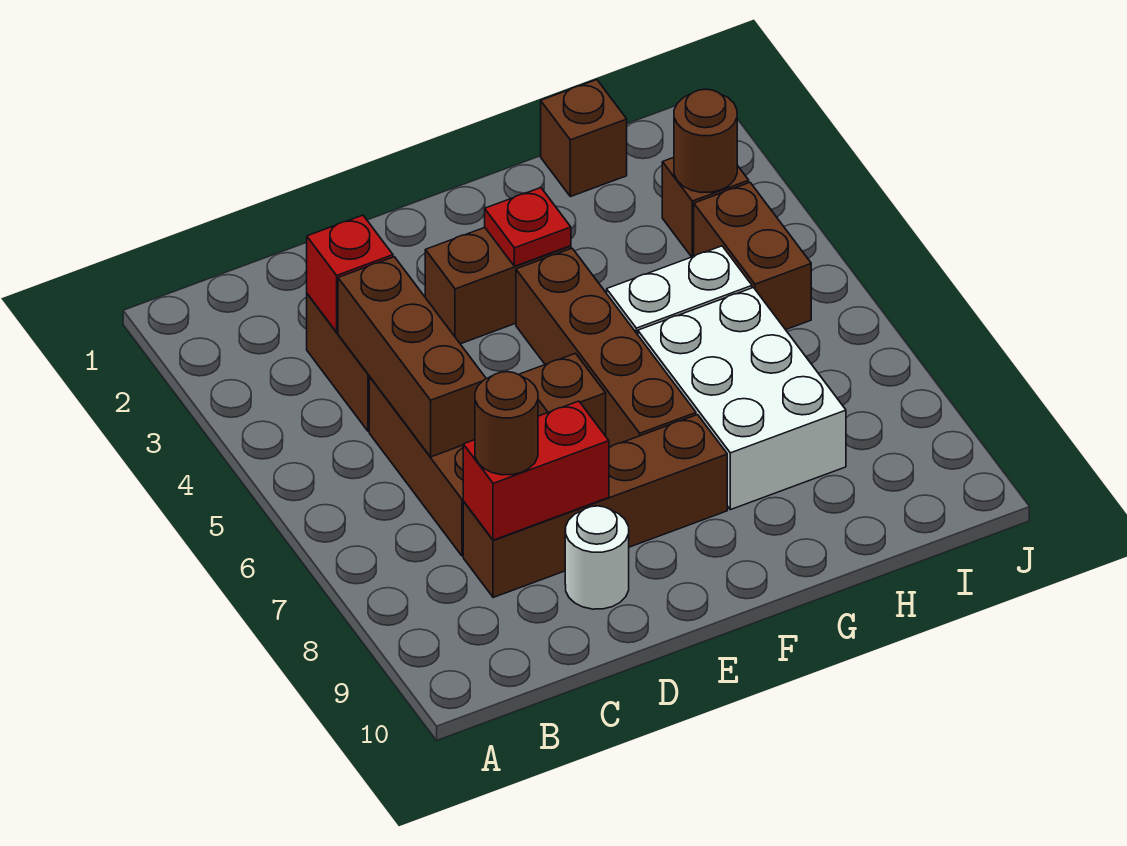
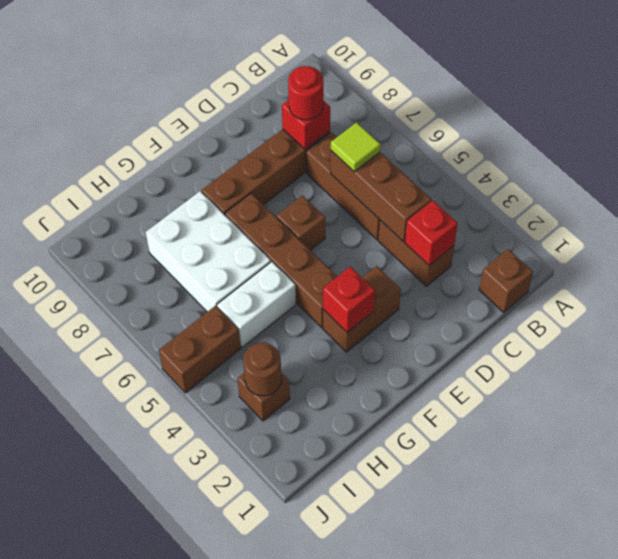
none -> lime tile C6 level 3
red brick C8:D8 level 2 -> red brick C8 level 2
brown round brick C8 level 3 -> red round brick C8 level 3
white round brick D9 level 1 -> none
red plate F3 level 2 -> red brick F3 level 2
brown brick H1 level 1 -> brown brick B1 level 1
brown brick I4:I5 level 1 -> brown brick I5:J5 level 1

